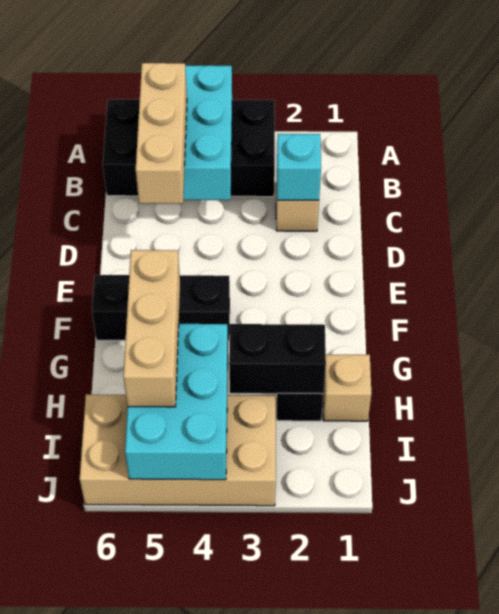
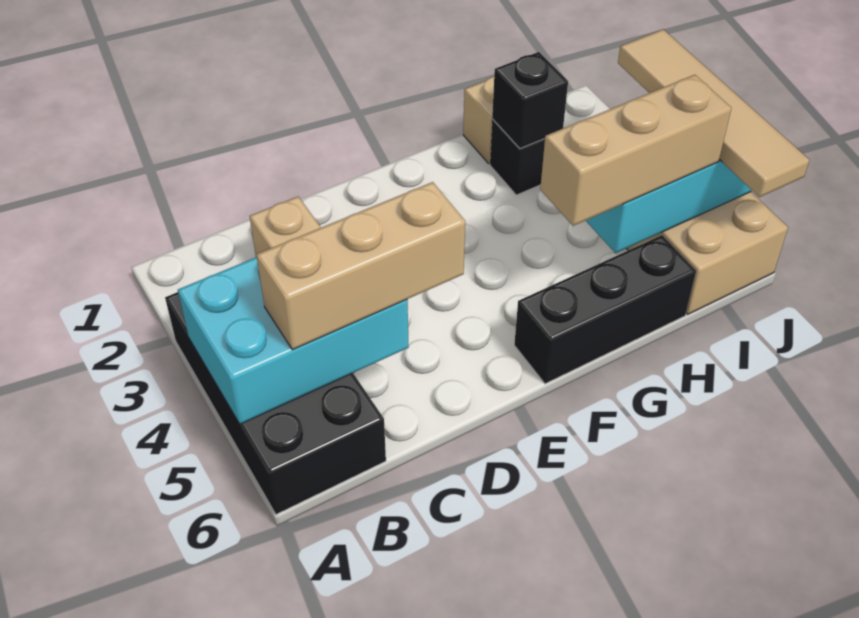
cyan brick C2 level 2 -> none
black brick F4:F6 level 1 -> black brick F6:H6 level 1
black brick H2:H3 level 2 -> black brick H2 level 2
none -> tan tile J3:J6 level 3

